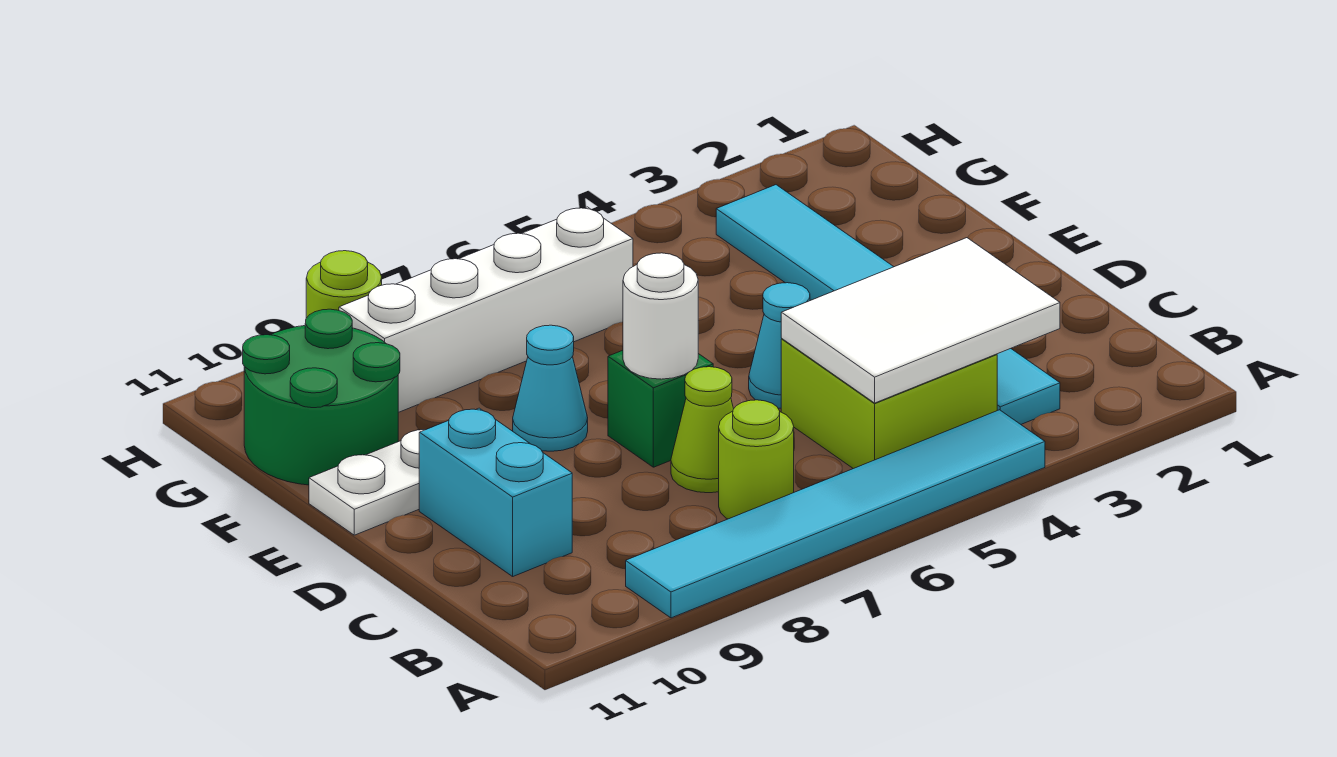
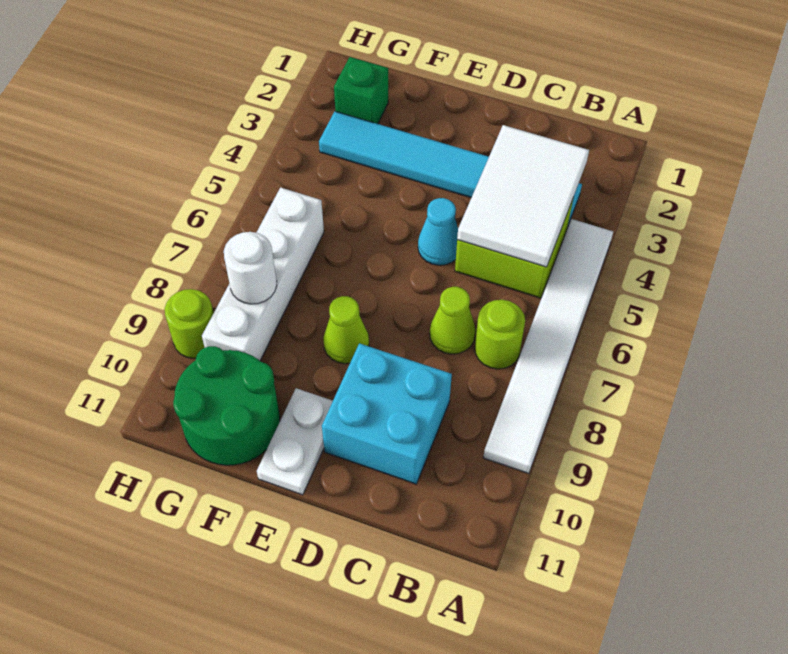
cyan tile A4:A9 level 1 -> white tile A4:A9 level 1
cyan brick C10:D10 level 1 -> cyan brick C9:D10 level 1
green brick D7 level 1 -> green brick G2 level 1
white round brick D7 level 2 -> white round brick G8 level 2
cyan cone E8 level 1 -> lime cone E8 level 1

